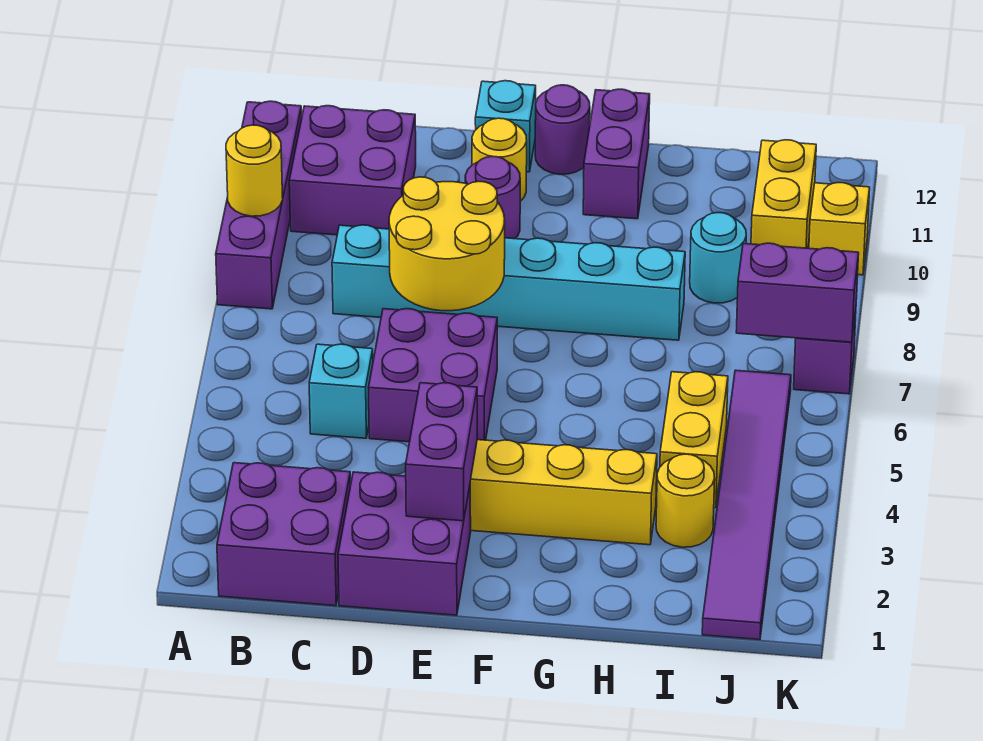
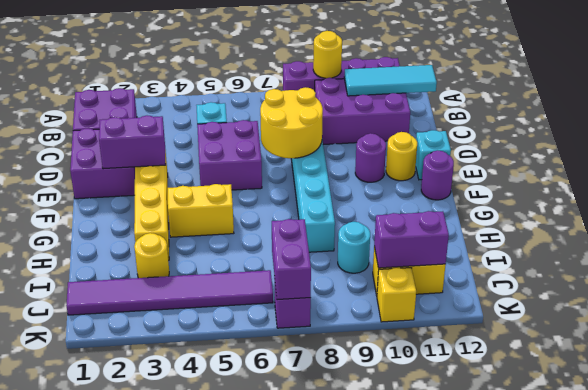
purple brick B10:C11 level 1 -> purple brick B9:C11 level 1
none -> cyan tile B10:B12 level 2
purple brick G11:G12 level 1 -> purple brick J10:J11 level 2
yellow brick I4:I5 level 1 -> yellow brick G4:G5 level 1

